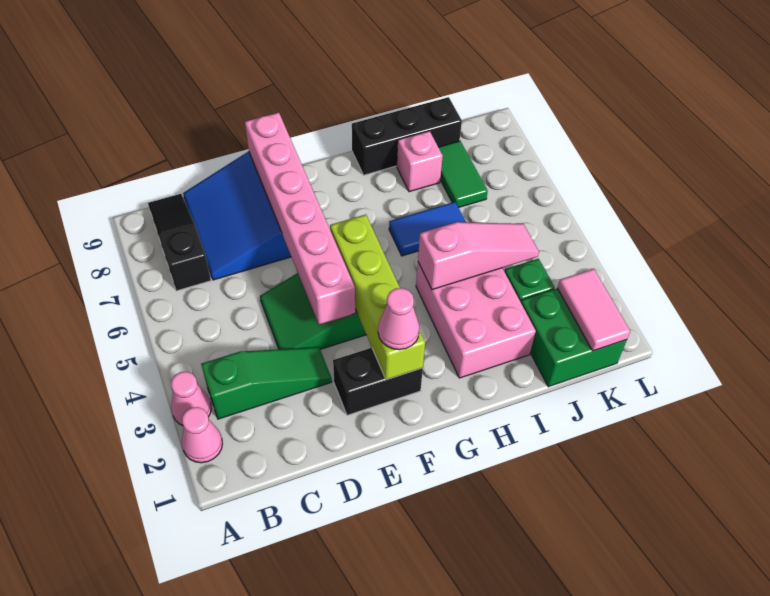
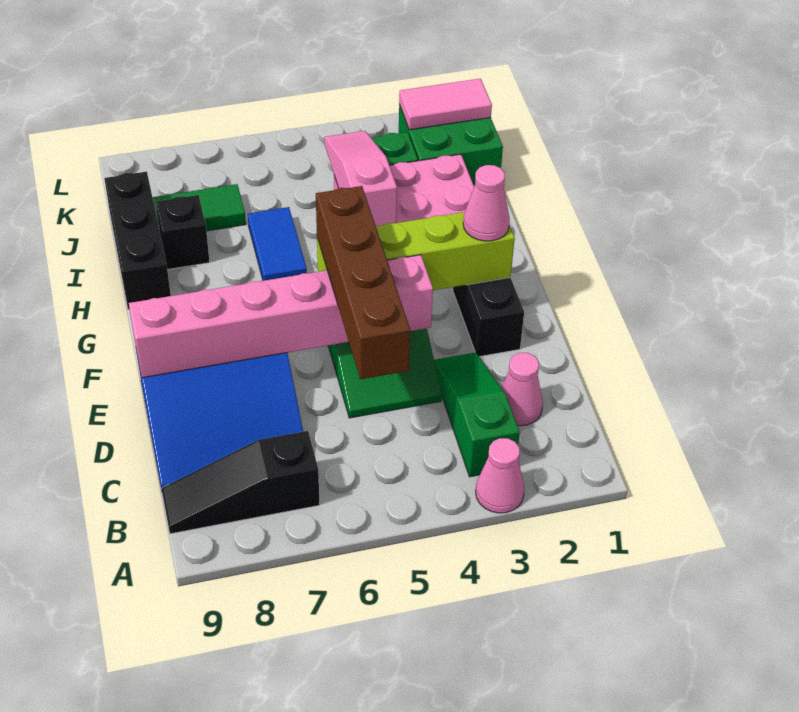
pink cone A2 level 1 -> pink cone C2 level 1
none -> brown brick C5:F5 level 3
pink brick I8 level 1 -> black brick I8 level 1

